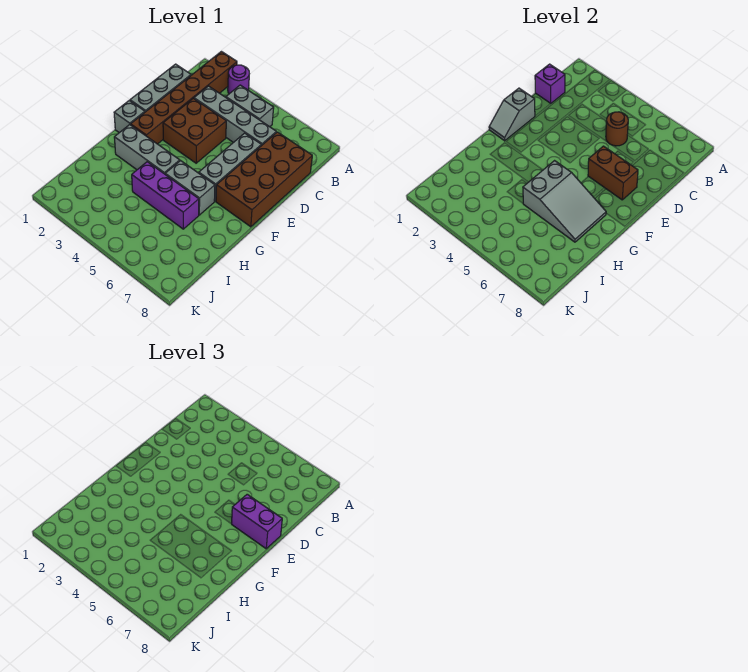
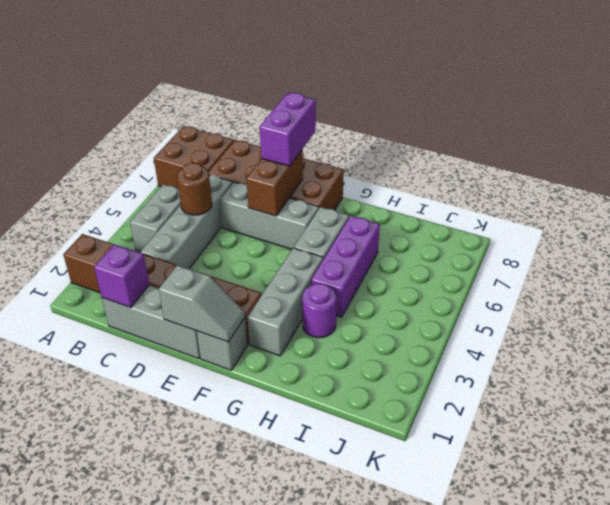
purple round brick A3 level 1 -> purple round brick H3 level 1
brown brick D3:E4 level 1 -> brown brick A7:B8 level 1
grey slope G5:H7 level 2 top 5 -> none

